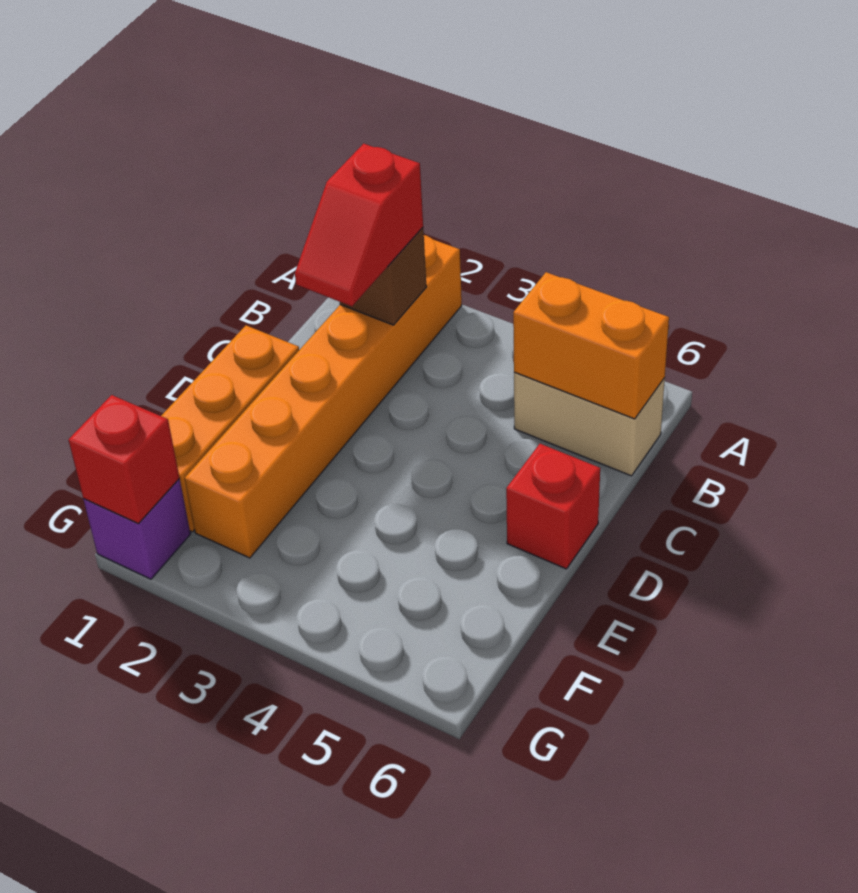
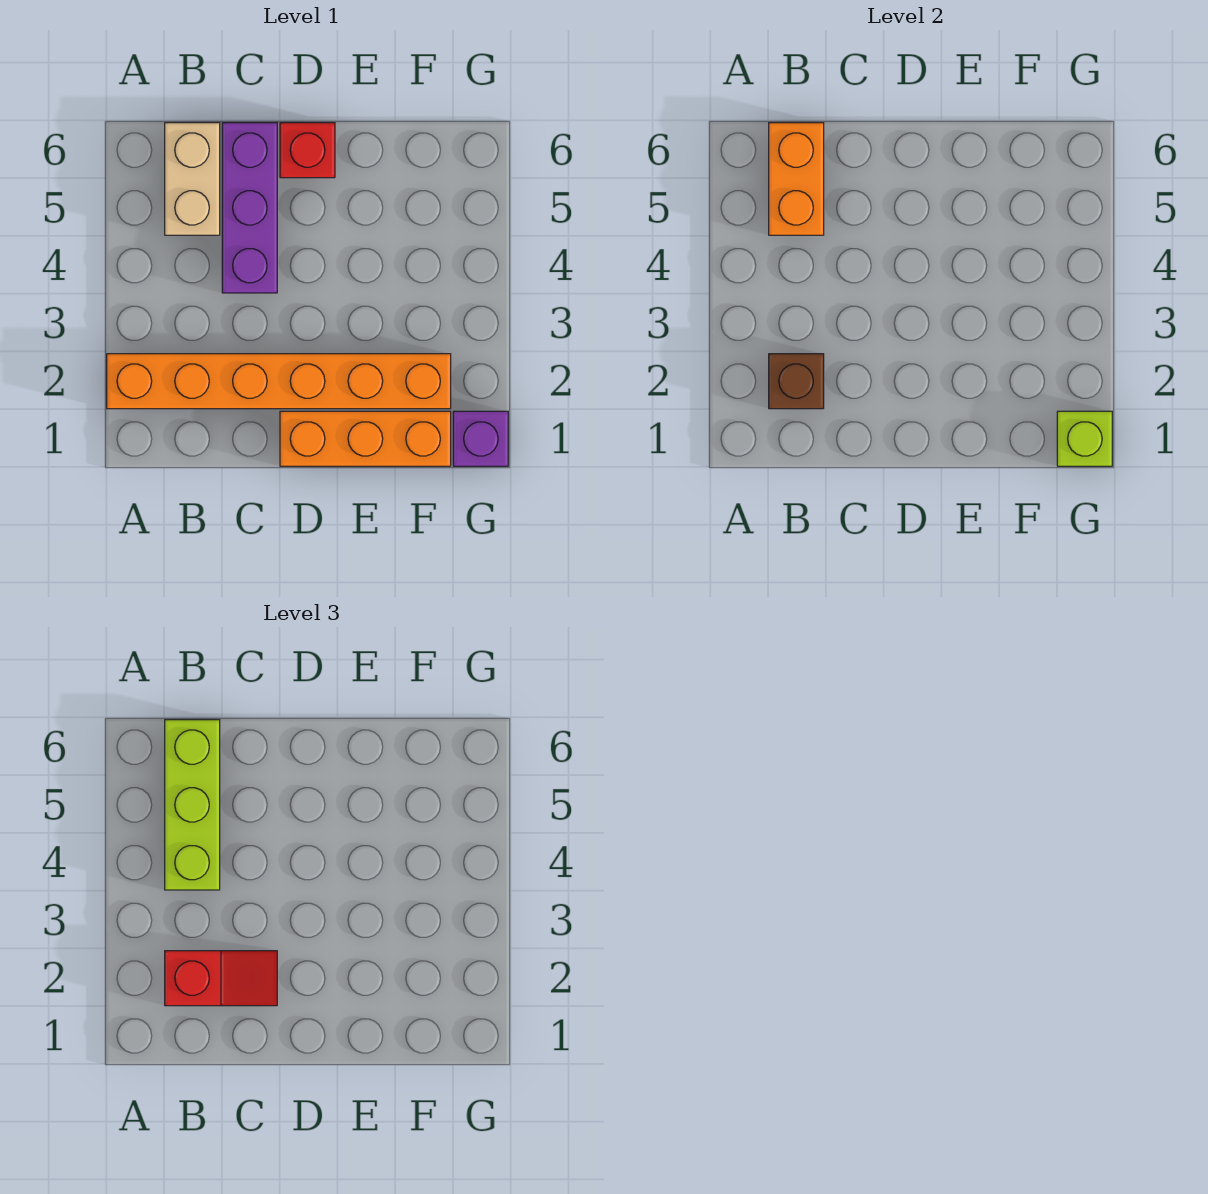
none -> lime brick B4:B6 level 3
none -> purple brick C4:C6 level 1
red brick G1 level 2 -> lime brick G1 level 2

